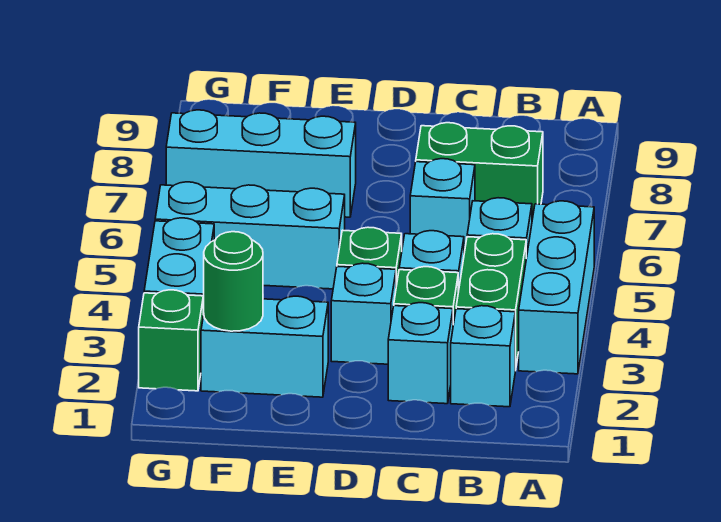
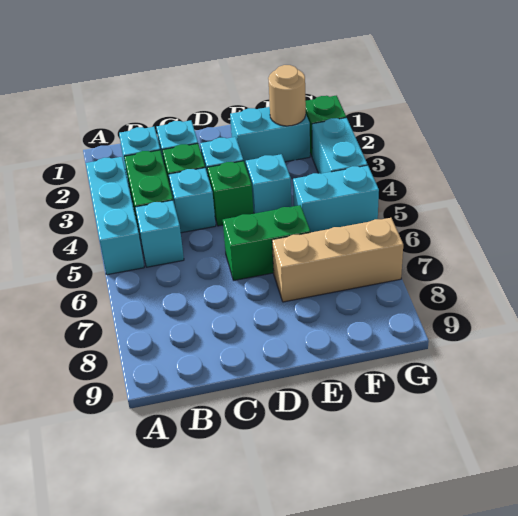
green brick B7:C7 level 1 -> green brick D6:E6 level 1
cyan brick C6 level 1 -> cyan brick E4 level 1
cyan brick E5:G5 level 1 -> cyan brick F5:G5 level 1
cyan brick E7:G7 level 1 -> tan brick E7:G7 level 1
green round brick F2 level 2 -> tan round brick F2 level 2

